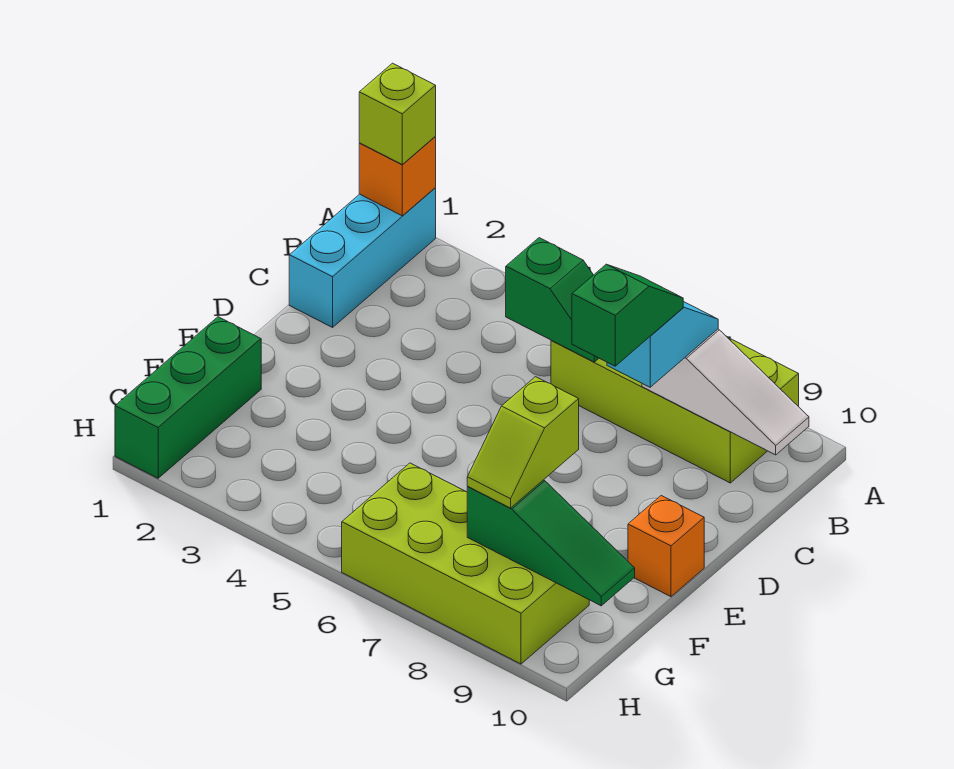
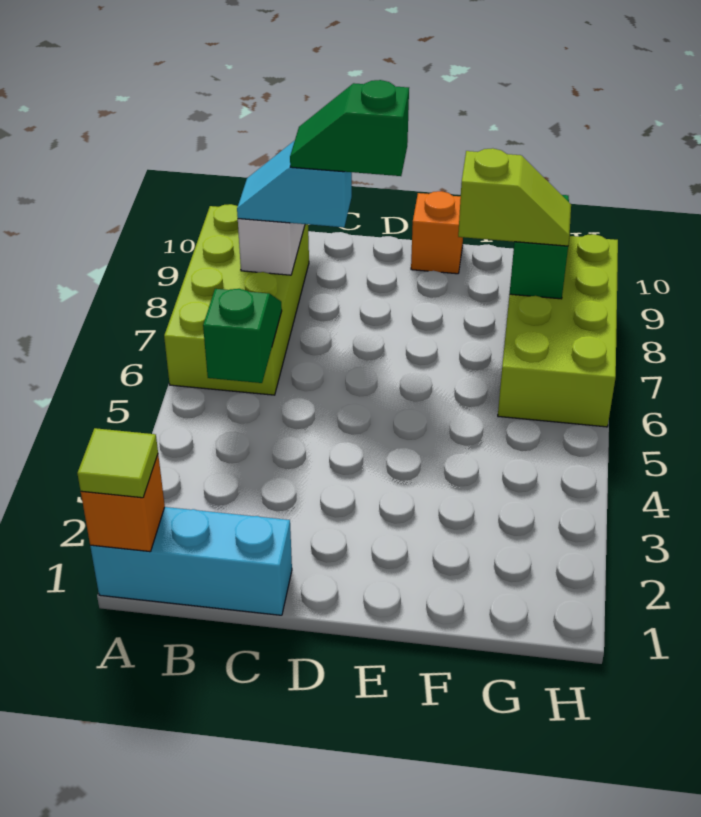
lime brick A1 level 3 -> lime tile A1 level 3
green brick F1:H1 level 1 -> none

